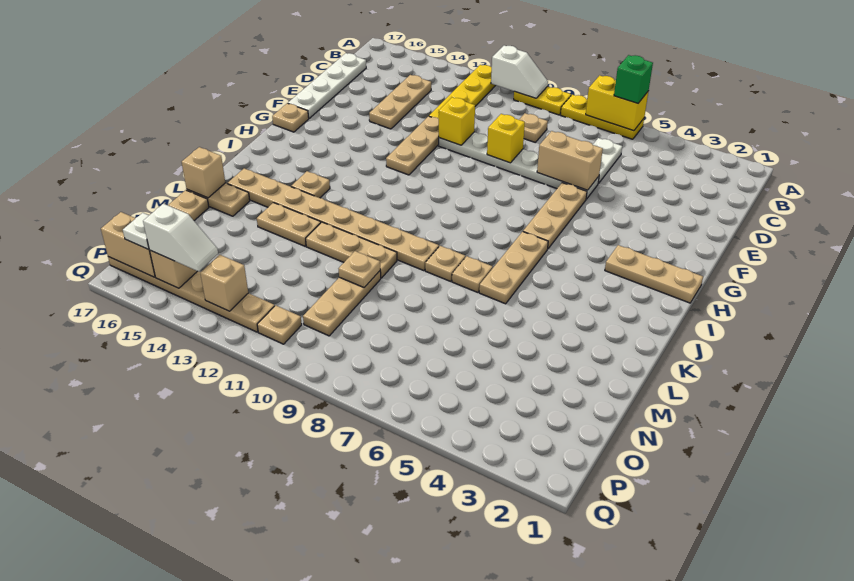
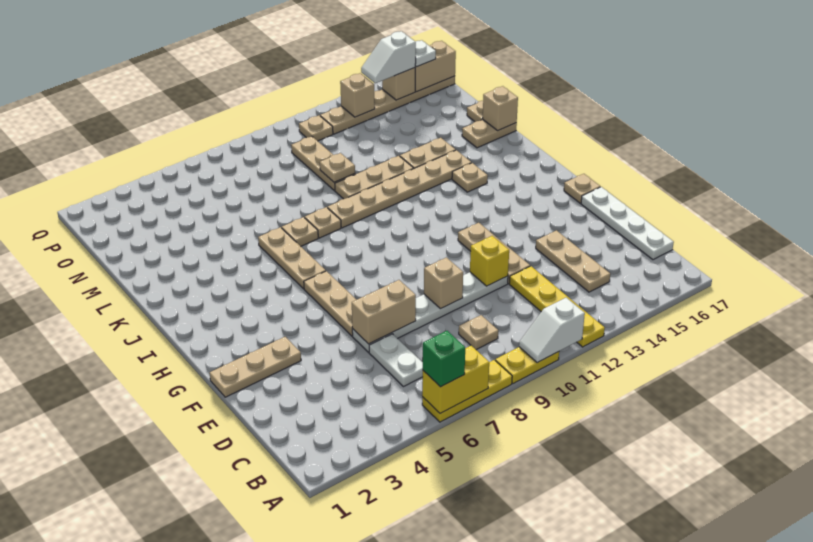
yellow brick E9 level 2 -> tan brick E9 level 2
tan plate H1:H3 level 1 -> tan plate F1:F3 level 1
tan plate K9:K16 level 1 -> tan plate K9:K14 level 1

